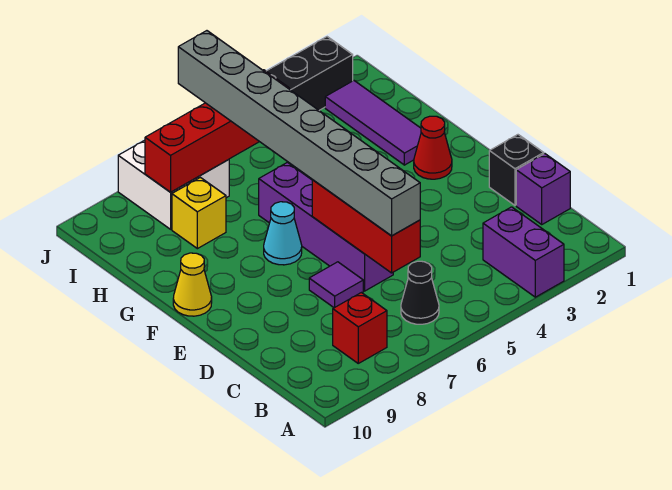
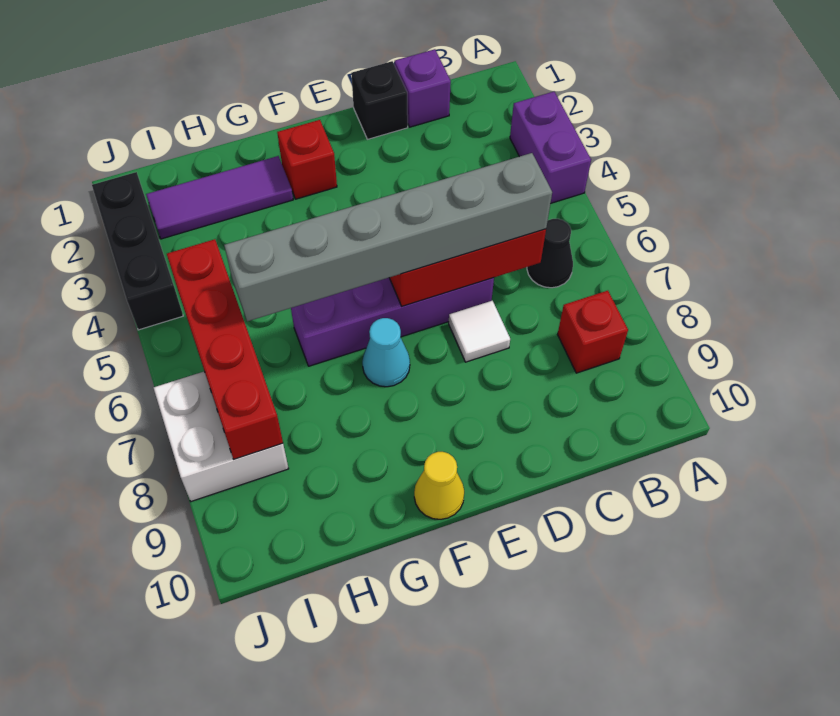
purple brick A3:B3 level 1 -> purple brick A3:A4 level 1
grey brick C6:J6 level 3 -> grey brick C6:H6 level 3
purple tile D7 level 1 -> white tile D7 level 1
red cone F2 level 1 -> red brick F2 level 1
yellow brick H8 level 1 -> none

